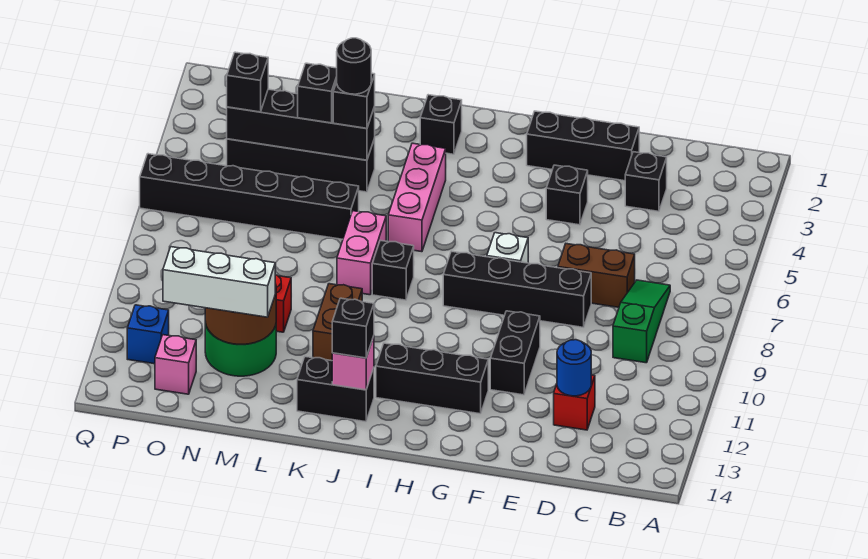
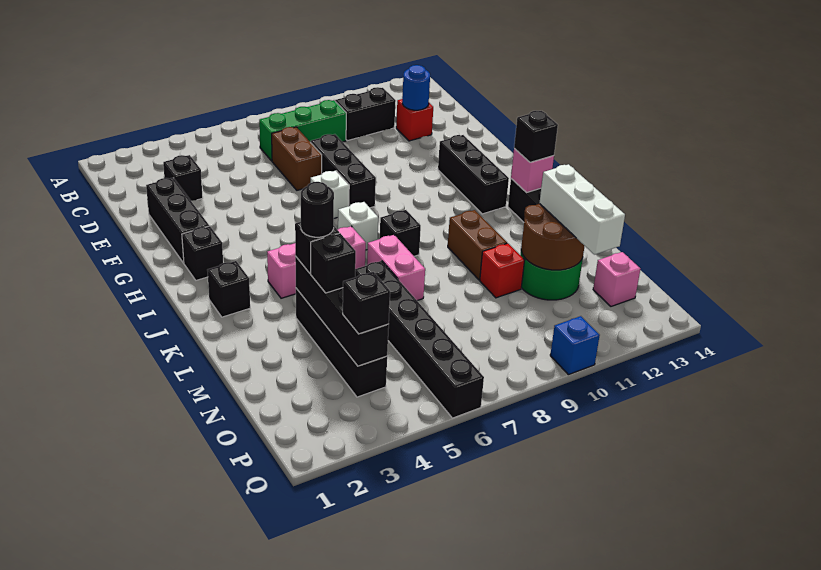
green slope C7:C9 level 1 top 9 -> green brick C7:C9 level 1
black brick E8:H8 level 1 -> black brick E8:G8 level 1
black brick F4 level 1 -> black brick H2 level 1
black brick F10:F11 level 1 -> black brick C10:C11 level 1
none -> white brick I7 level 1
pink brick K7:K8 level 1 -> pink brick K7:L7 level 1
brown brick K10:K11 level 1 -> brown brick K10:L10 level 1
blue brick P12 level 1 -> blue brick Q10 level 1

